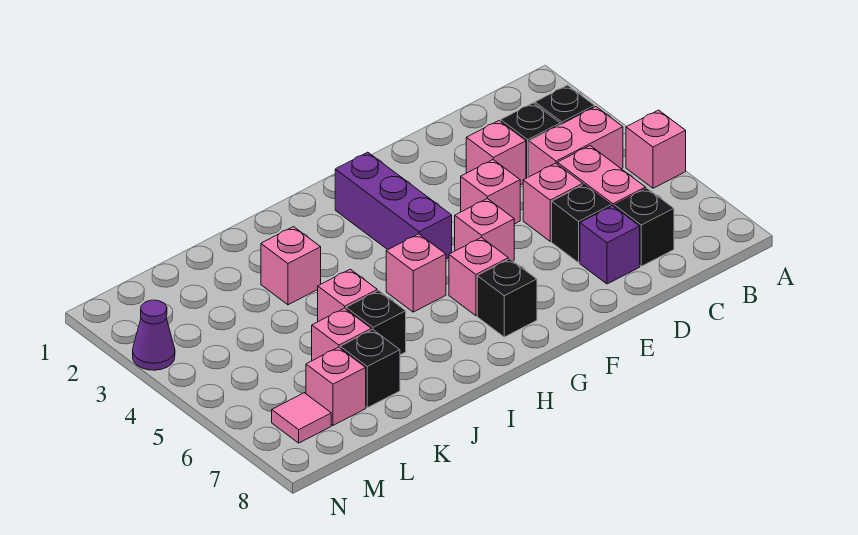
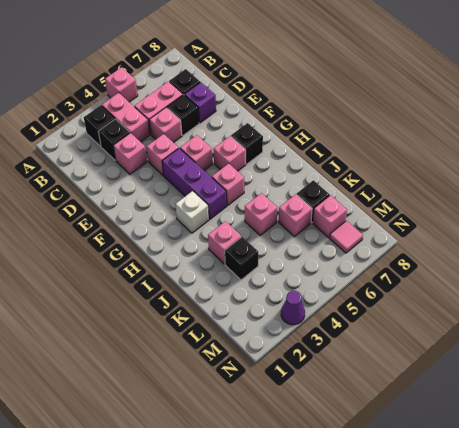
purple brick G2:G4 level 1 -> purple brick F4:H4 level 1
none -> white brick H3 level 1
black brick J6 level 1 -> black brick K3 level 1

